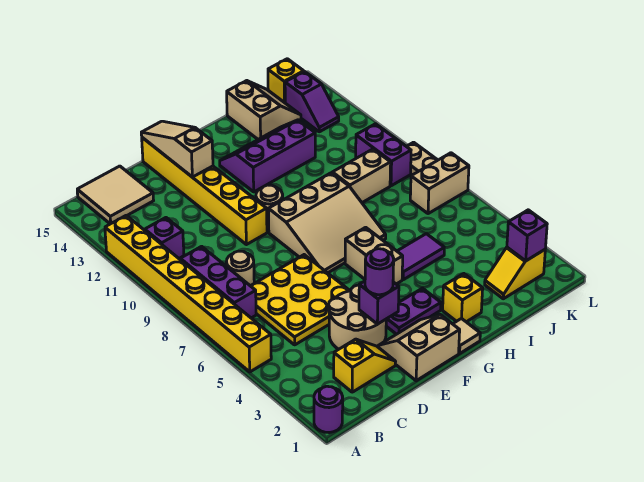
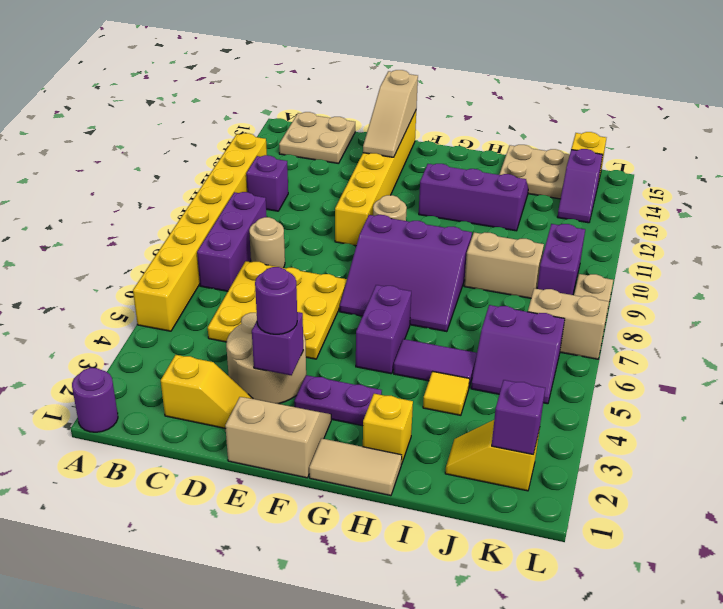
tan tile B14:C15 level 1 -> tan plate B14:C15 level 1
tan slope E13:E15 level 2 top 13 -> tan slope E13:E15 level 2 top 15
tan slope F7:H9 level 1 top 9 -> purple slope F7:H9 level 1 top 9
tan tile G1 level 1 -> tan tile G1:H1 level 1
tan brick G5:G6 level 1 -> purple brick G5:G6 level 1
none -> yellow tile I4 level 1
tan slope I14:J15 level 1 top I -> tan plate I14:J15 level 1
none -> purple slope J5:K6 level 1 top 6

